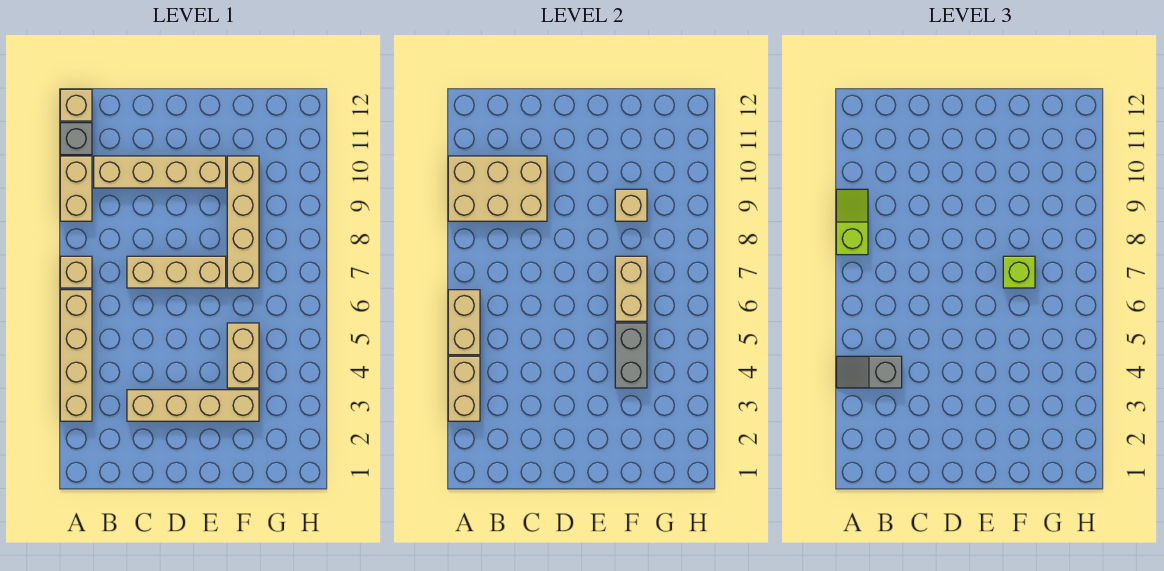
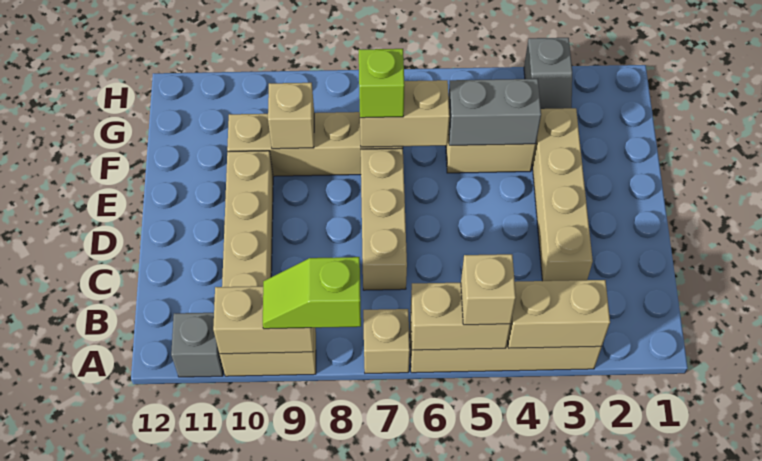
grey slope A4:B4 level 3 top B -> grey slope G3:H3 level 1 top H
tan brick A9:C10 level 2 -> tan brick A9:A10 level 2
tan brick A12 level 1 -> tan brick A5 level 3

